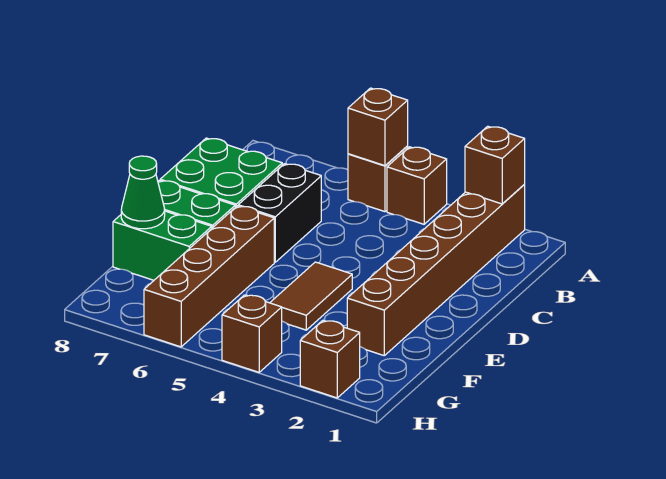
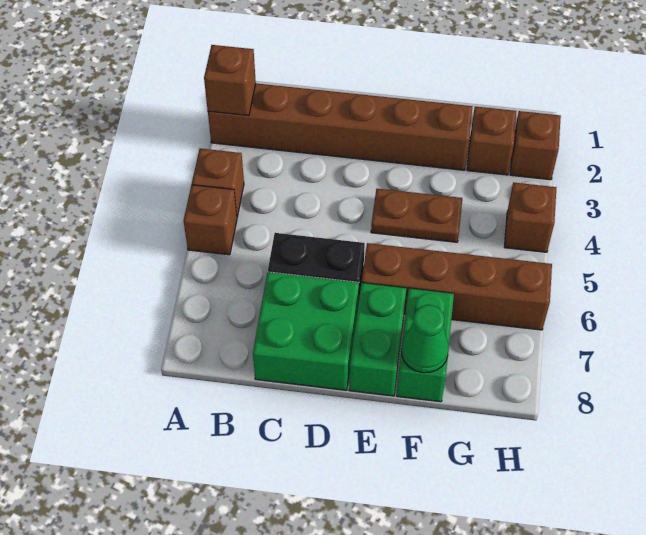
brown brick A5 level 2 -> brown brick G2 level 1
brown tile E4:F4 level 1 -> brown plate E4:F4 level 1

